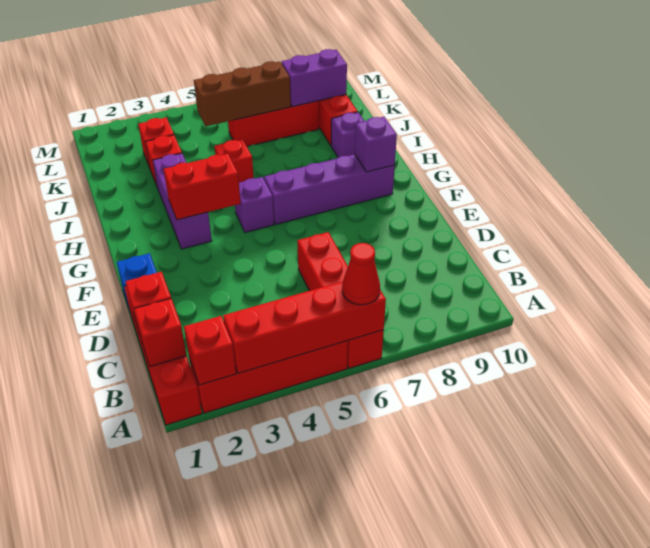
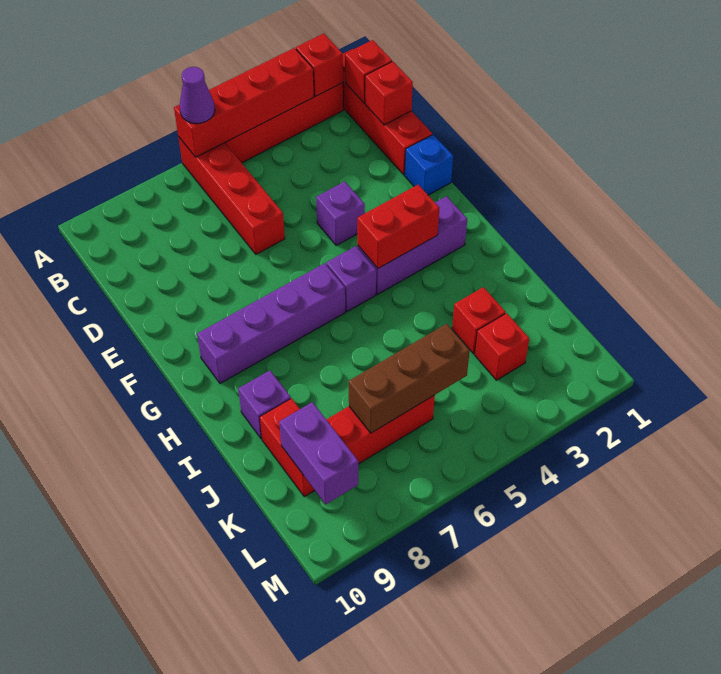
red cone A6 level 3 -> purple cone A6 level 3
purple brick G3:I3 level 1 -> purple brick G2:G4 level 1
purple brick G9 level 2 -> purple brick E4 level 1
red brick I5 level 1 -> none
purple brick K8:K9 level 2 -> purple brick K9:L9 level 2

